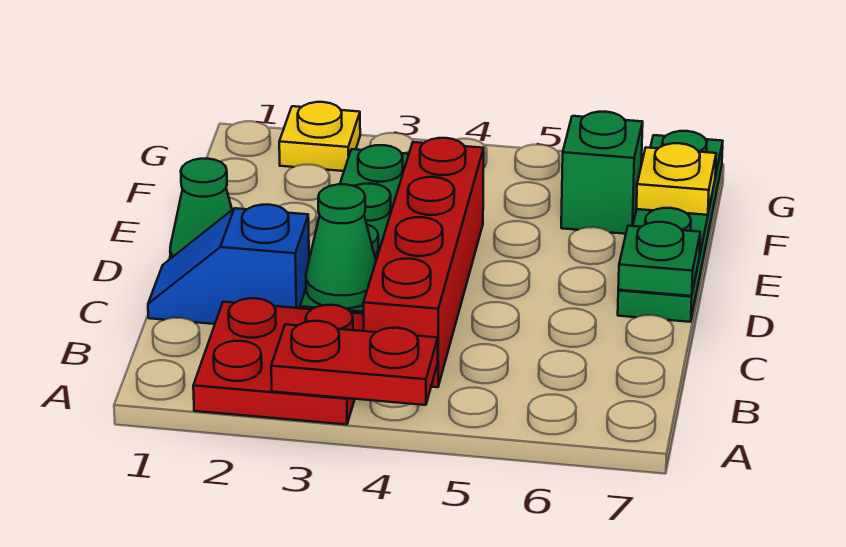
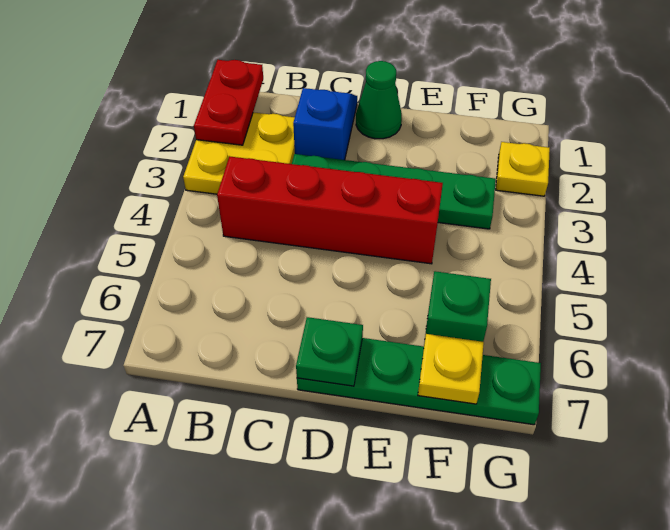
red plate A2:B3 level 1 -> yellow plate A2:B3 level 1
red plate A3:A4 level 2 -> red plate A1:A2 level 2
green cone C3 level 2 -> none

